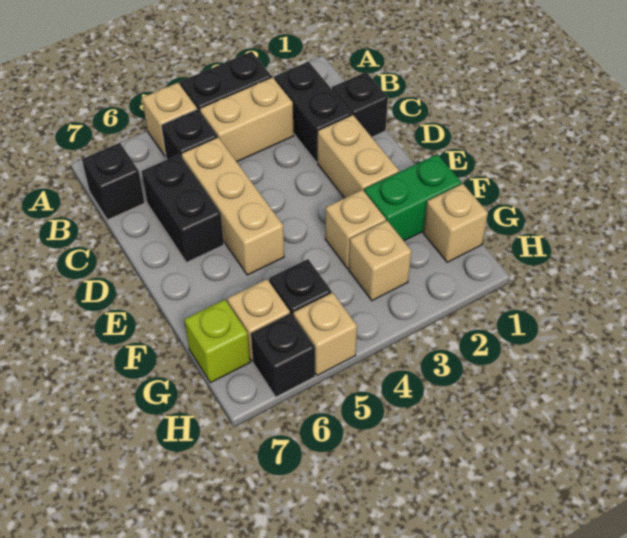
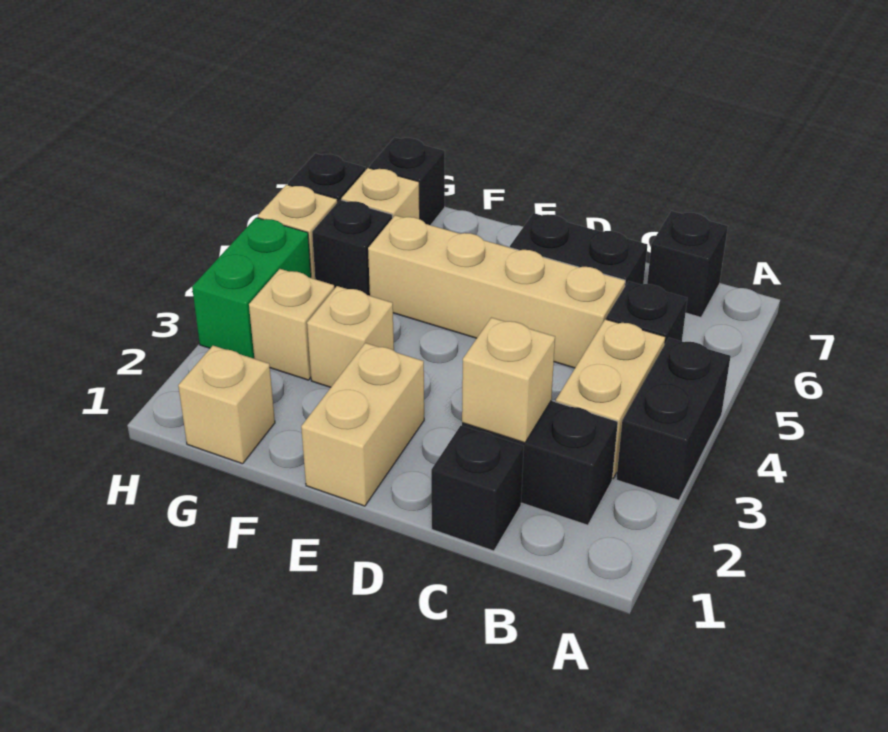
tan brick A5 level 1 -> tan brick C2 level 2
tan brick C5:E5 level 1 -> tan brick C5:F5 level 1
tan brick D2:E2 level 1 -> tan brick E1:E2 level 1
green brick F1:F2 level 1 -> green brick H3:H4 level 1
lime brick G7 level 1 -> black brick G7 level 1

